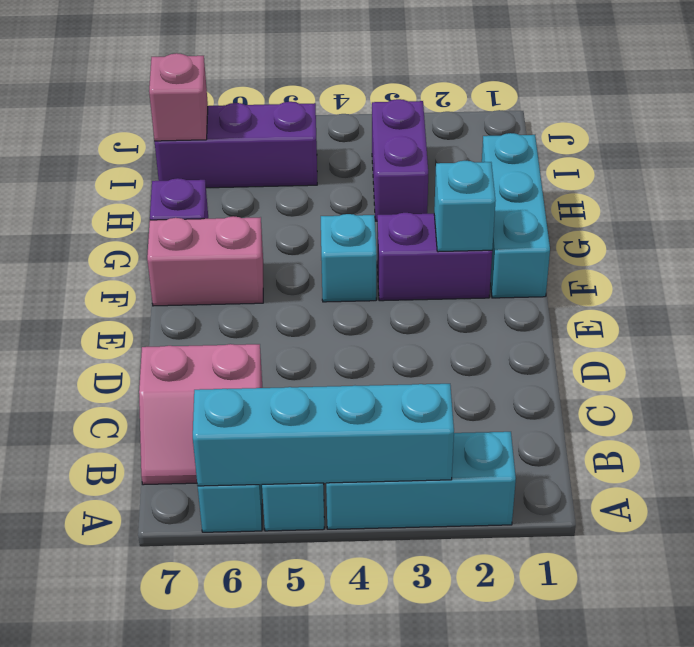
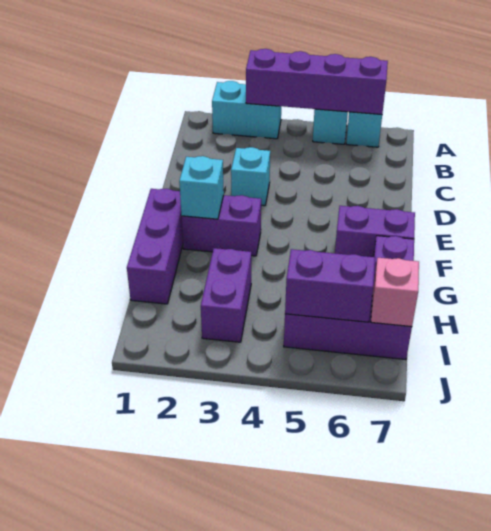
cyan brick A2:A4 level 1 -> cyan brick A2:A3 level 1
cyan brick A3:A6 level 2 -> purple brick A3:A6 level 2
pink slope B6:C7 level 1 top C -> none
cyan brick F1:H1 level 1 -> purple brick F1:H1 level 1
cyan brick F4 level 1 -> cyan brick D3 level 1
pink brick F6:F7 level 1 -> purple brick F6:F7 level 1
none -> purple brick I5:I6 level 2

